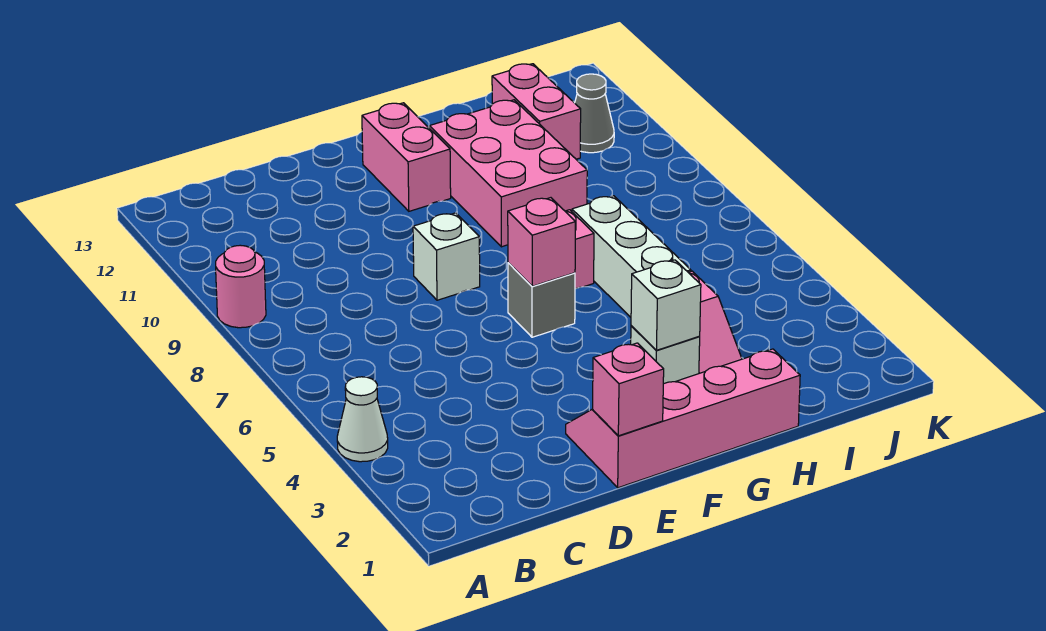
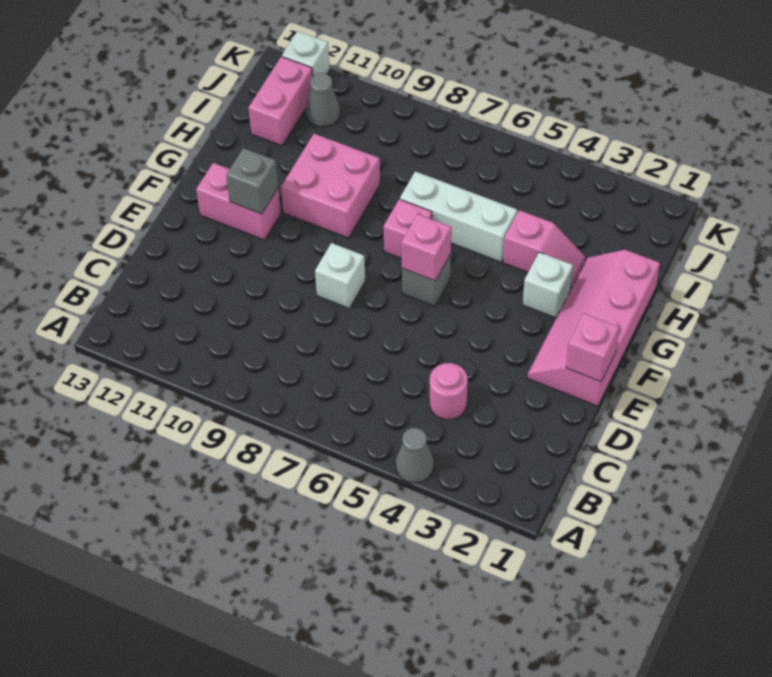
white cone A4 level 1 -> grey cone A4 level 1
pink round brick A9 level 1 -> pink round brick C4 level 1
none -> grey brick F11 level 2
white brick G3 level 2 -> white brick K12 level 1
pink brick G9:H11 level 1 -> pink brick G9:H10 level 1
pink brick I11:I12 level 1 -> pink brick I12:J12 level 1

